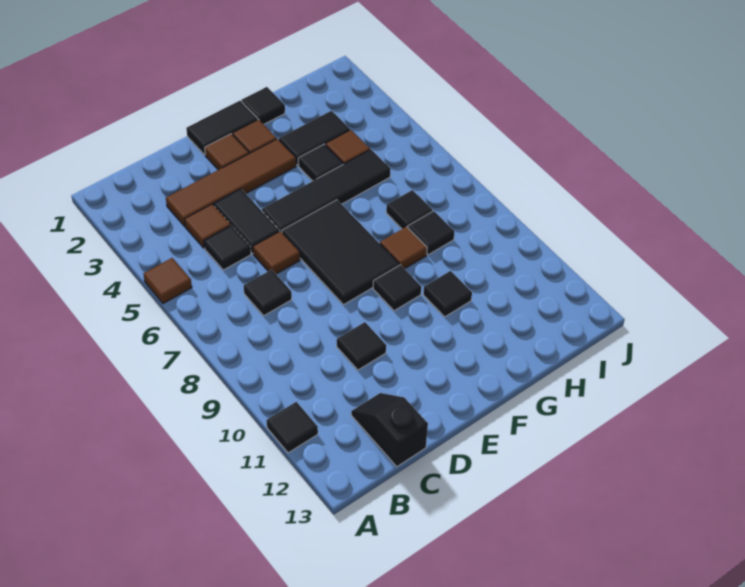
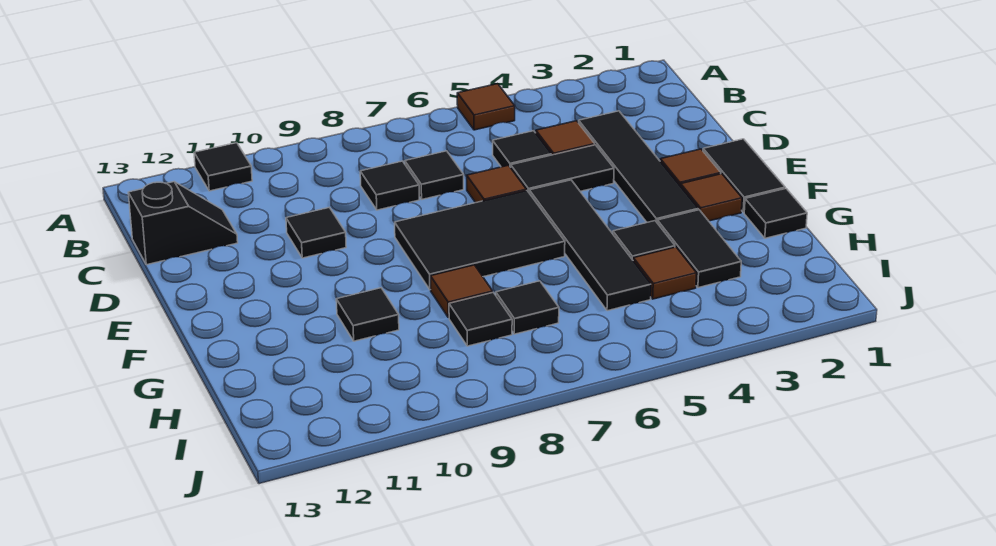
brown tile C3:F3 level 1 -> black tile C3:F3 level 1
black tile F9 level 1 -> black tile C8 level 1

